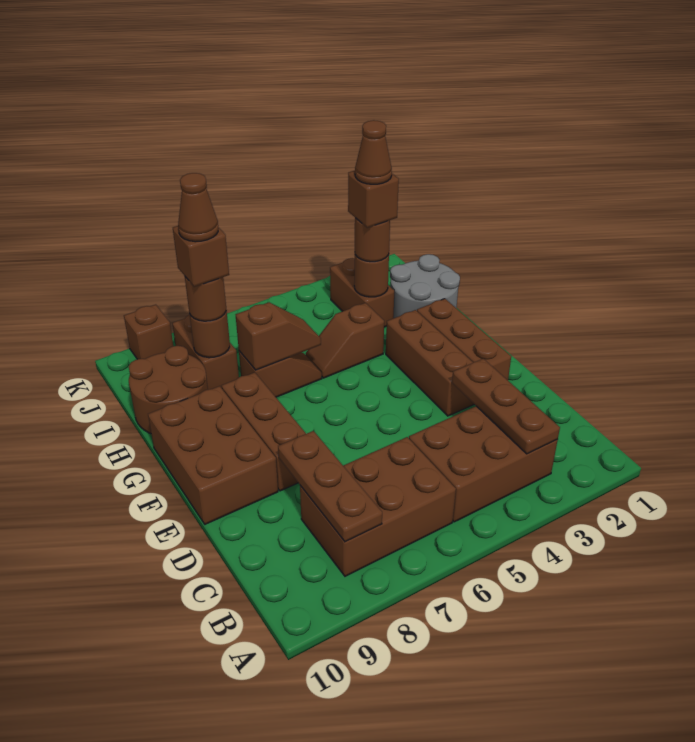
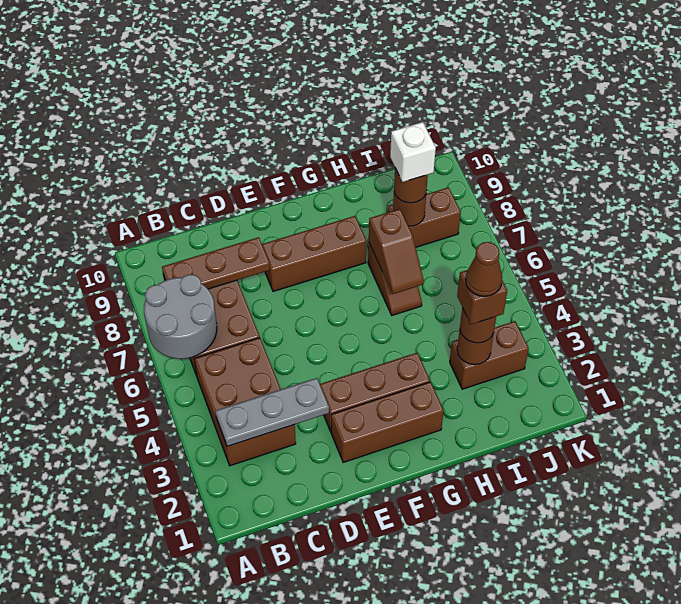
brown plate B3:D3 level 2 -> grey plate B3:D3 level 2
brown brick E9:G10 level 1 -> none
grey round brick H1:I2 level 1 -> grey round brick A6:B7 level 2
brown slope H4:H5 level 1 top 4 -> none
brown round brick H9:I10 level 1 -> none
brown brick I8 level 4 -> white brick I8 level 4
brown cone I8 level 5 -> none
brown brick K9 level 1 -> none

